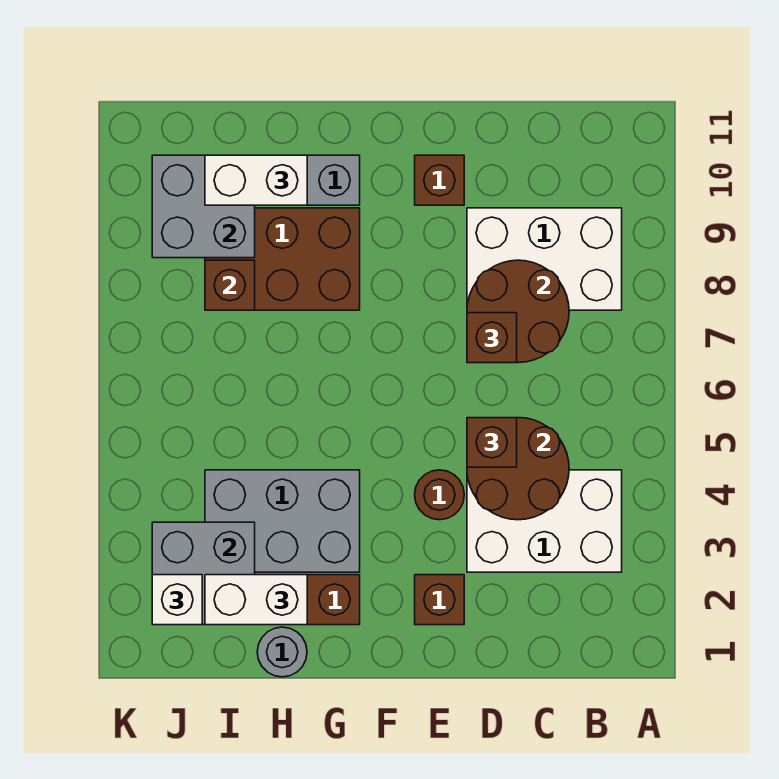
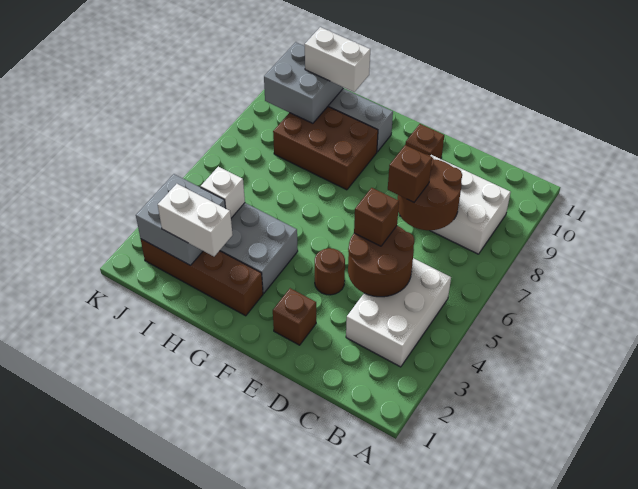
white brick B3:D4 level 1 -> white brick B3:C5 level 1
grey round brick H1 level 1 -> none
brown brick I8 level 2 -> none
white brick J2 level 3 -> white brick I4 level 2

